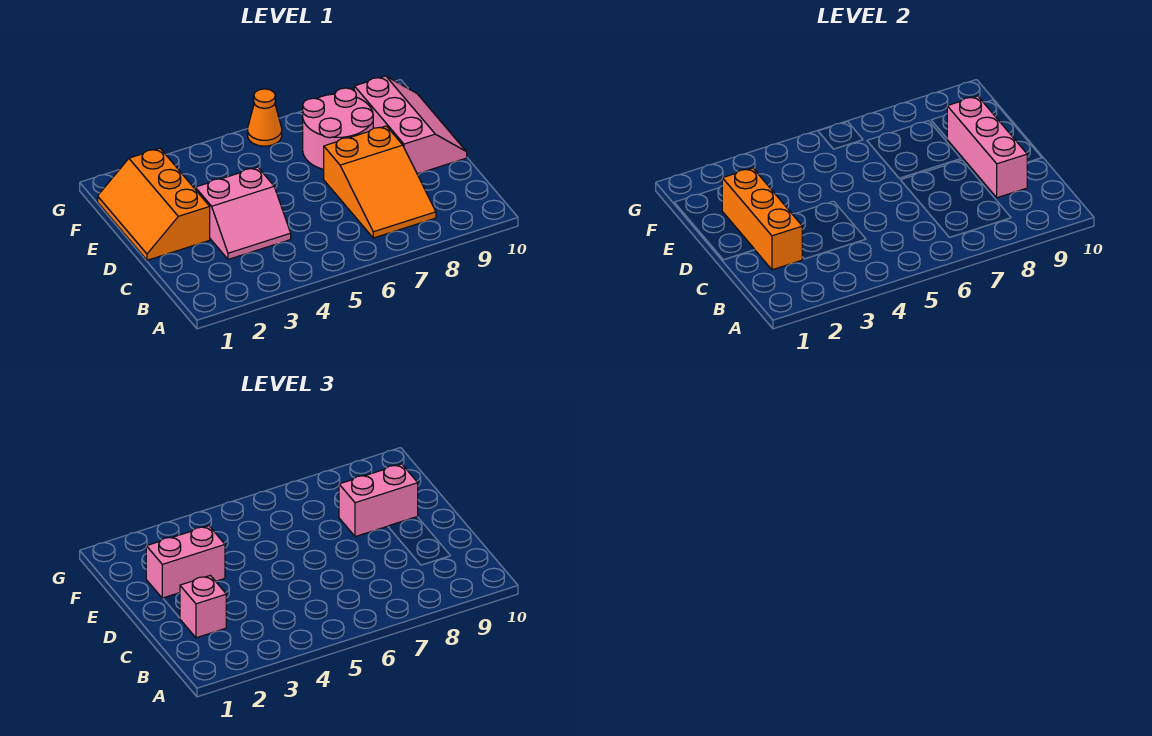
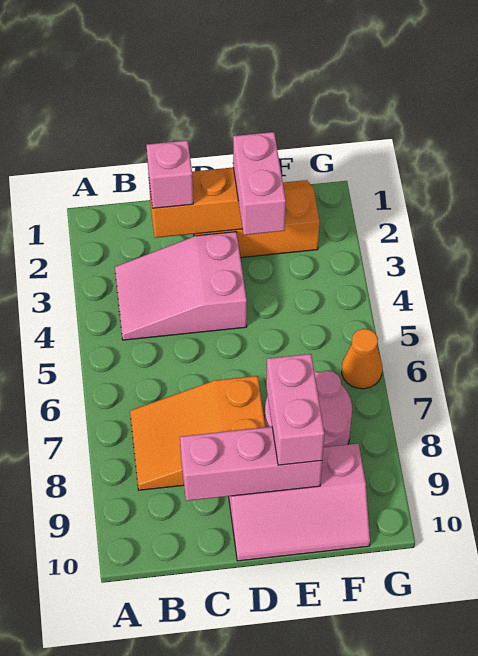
pink slope C3:D4 level 1 top D -> pink slope B3:D4 level 1 top D

